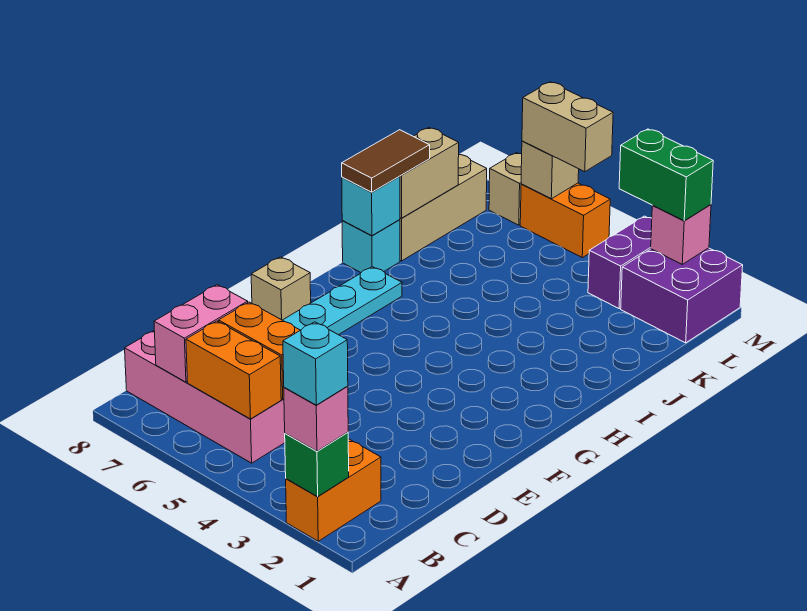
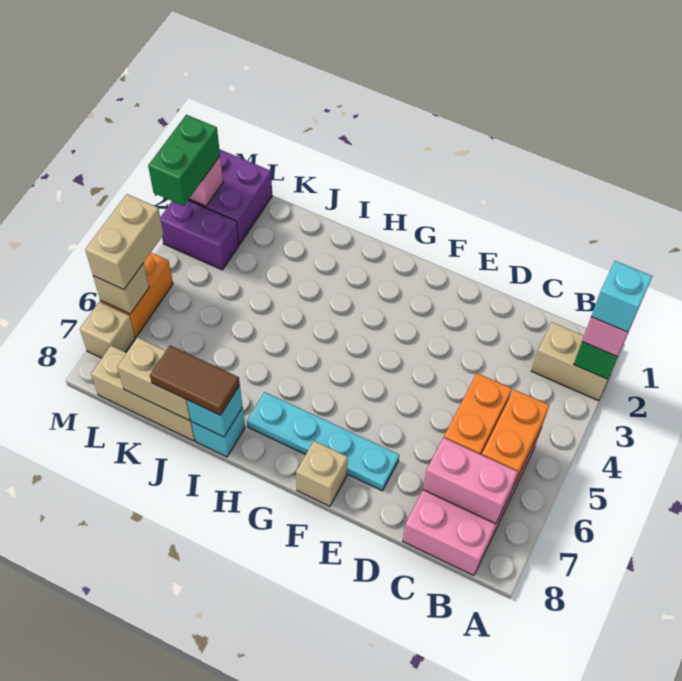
orange brick A2:B2 level 1 -> tan brick A2:B2 level 1

